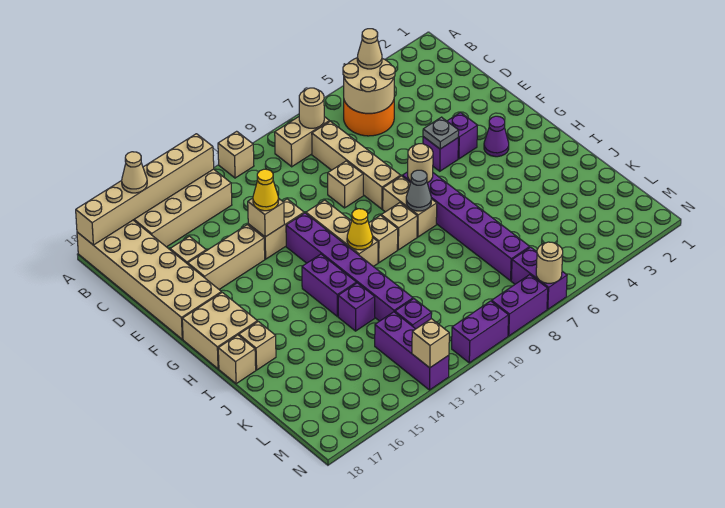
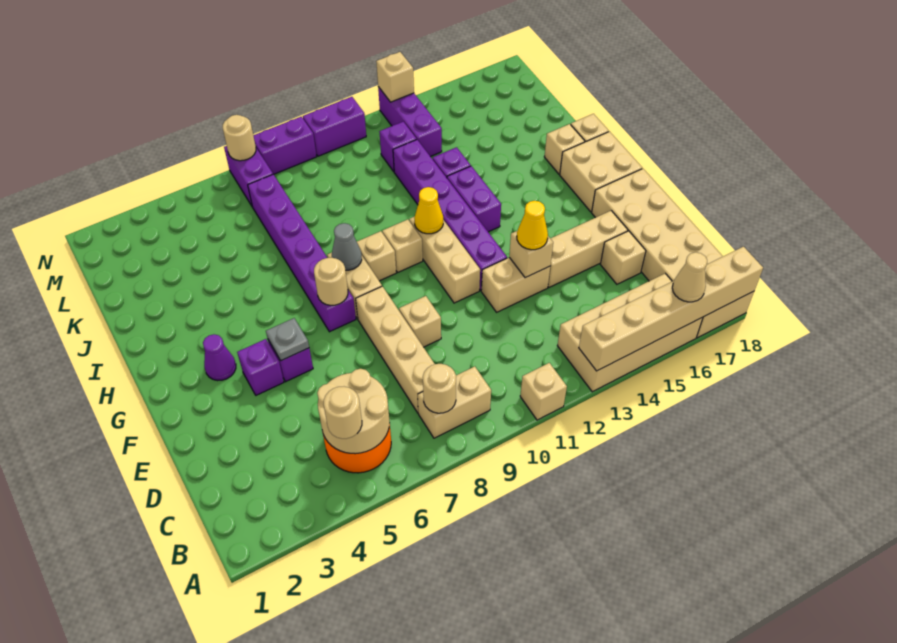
tan cone B5 level 3 -> tan round brick B5 level 3

